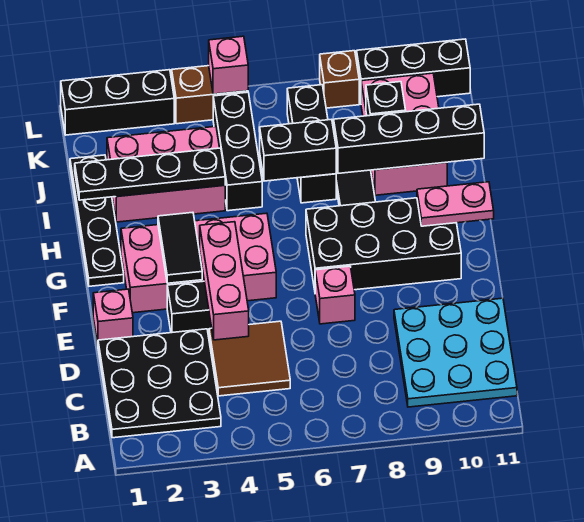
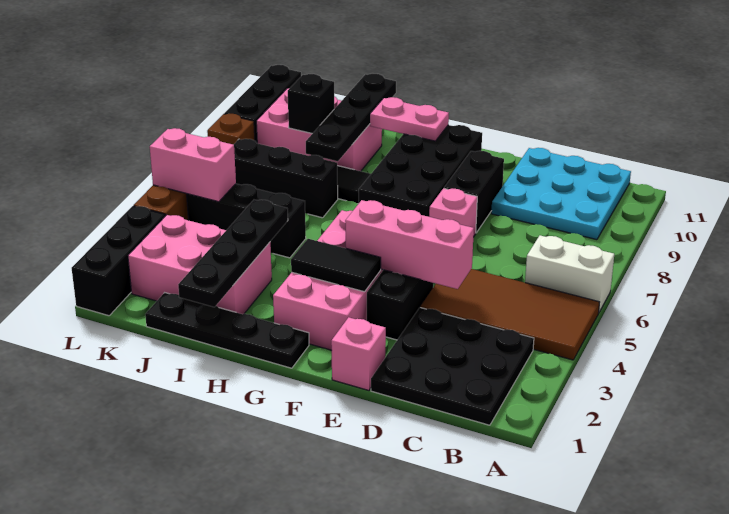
none -> white brick A6:B6 level 1
brown tile C4:D5 level 1 -> brown tile A4:D5 level 1
pink plate G10:G11 level 2 -> pink plate G10:H10 level 2
pink brick I2:J4 level 1 -> pink brick I2:K3 level 1
black brick I6:I7 level 2 -> black brick E8:E9 level 1
black brick I8:I11 level 2 -> black plate I8:I11 level 2
pink brick L5 level 2 -> pink brick K5:L5 level 2

